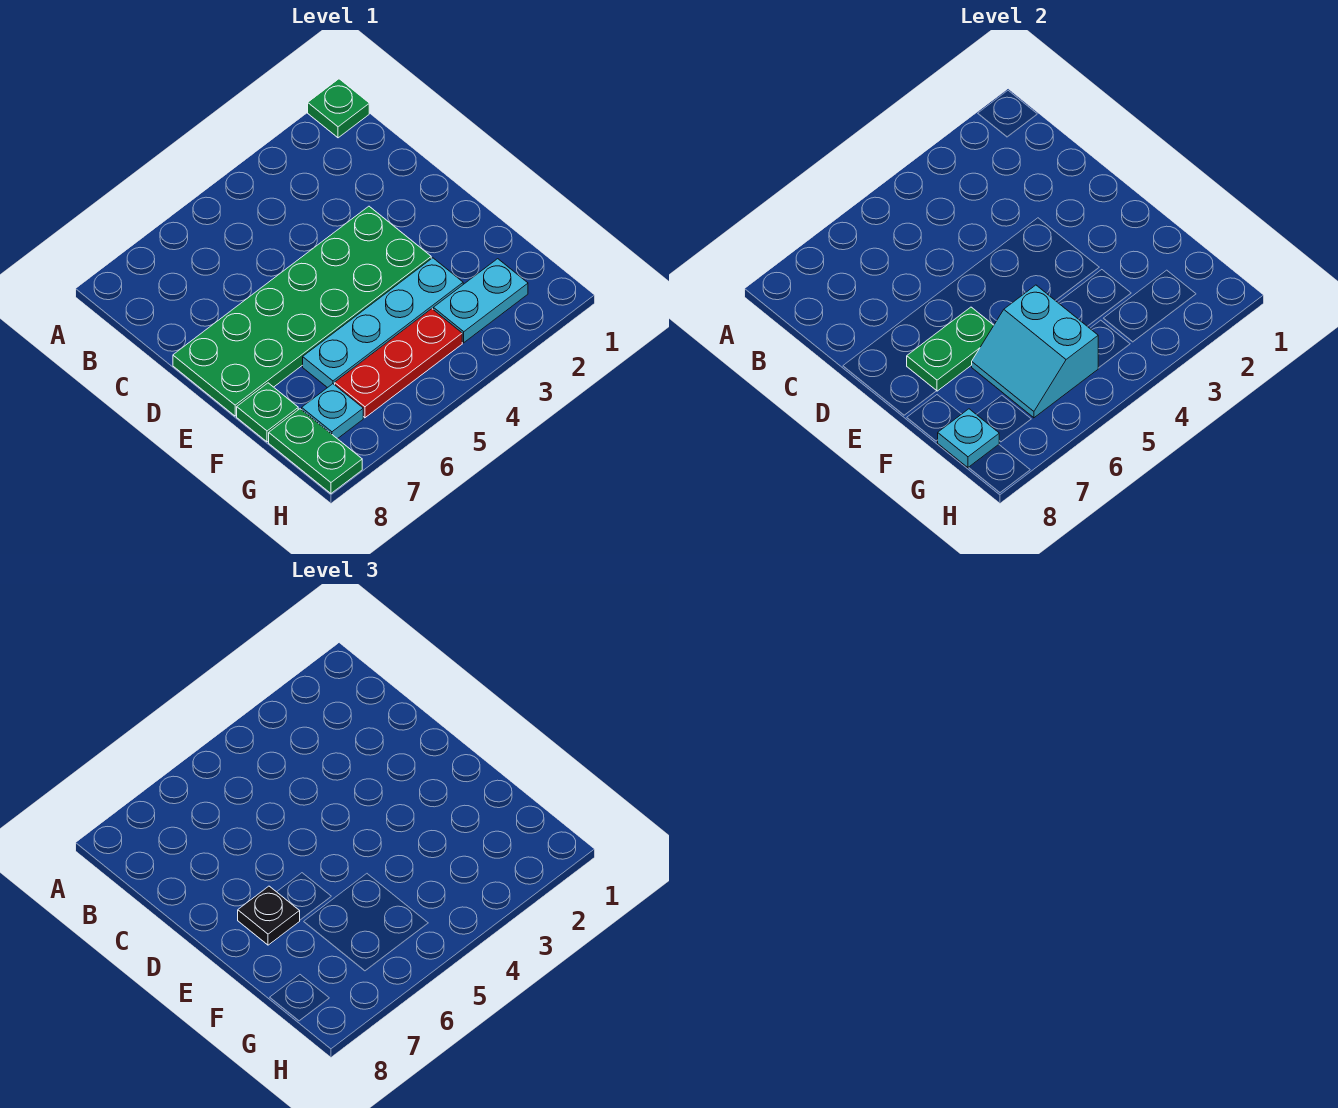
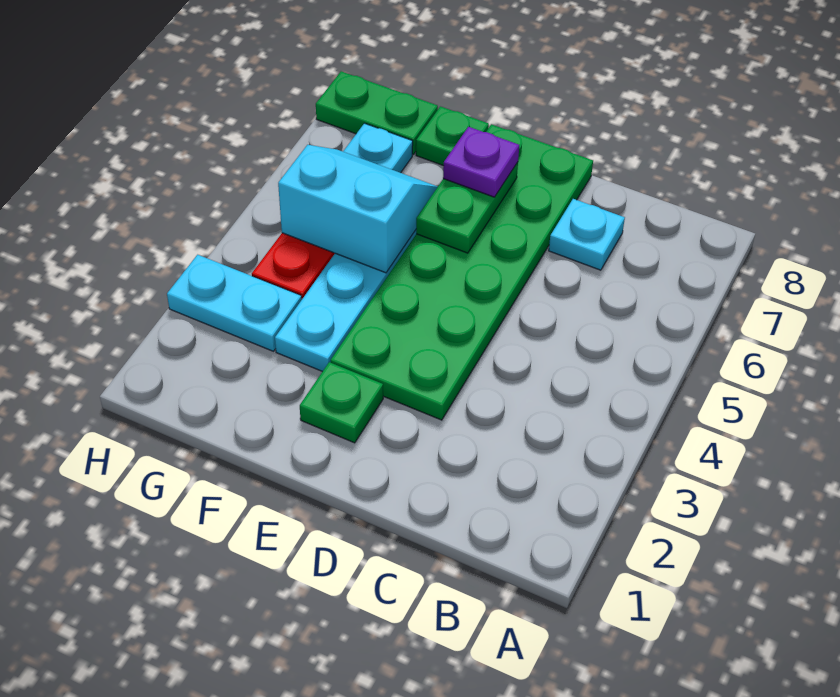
green plate A1 level 1 -> green plate E2 level 1
black plate E7 level 3 -> purple plate E7 level 3
cyan plate G2:G3 level 1 -> cyan plate G3:H3 level 1
cyan plate G8 level 2 -> cyan plate C7 level 1

